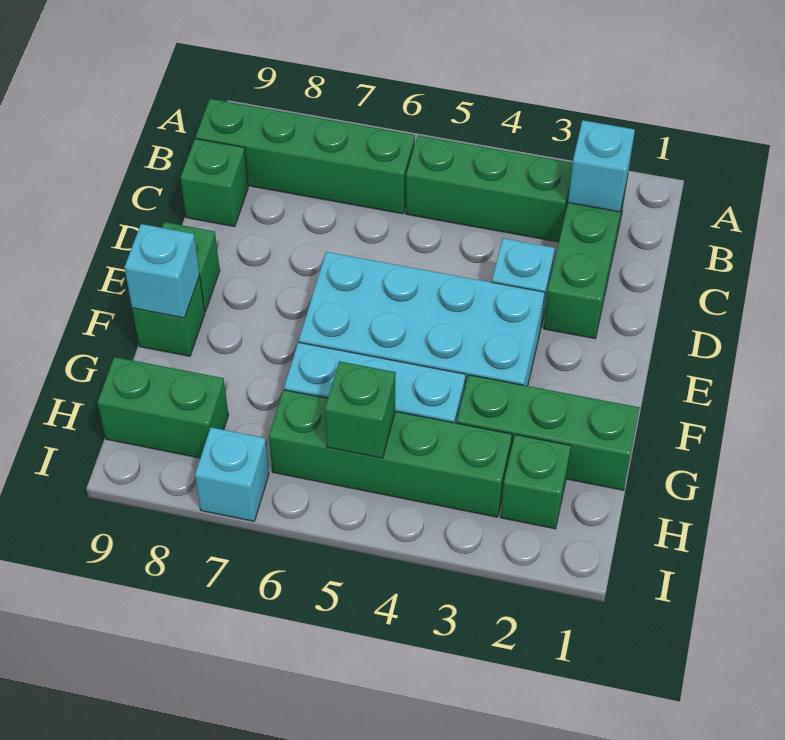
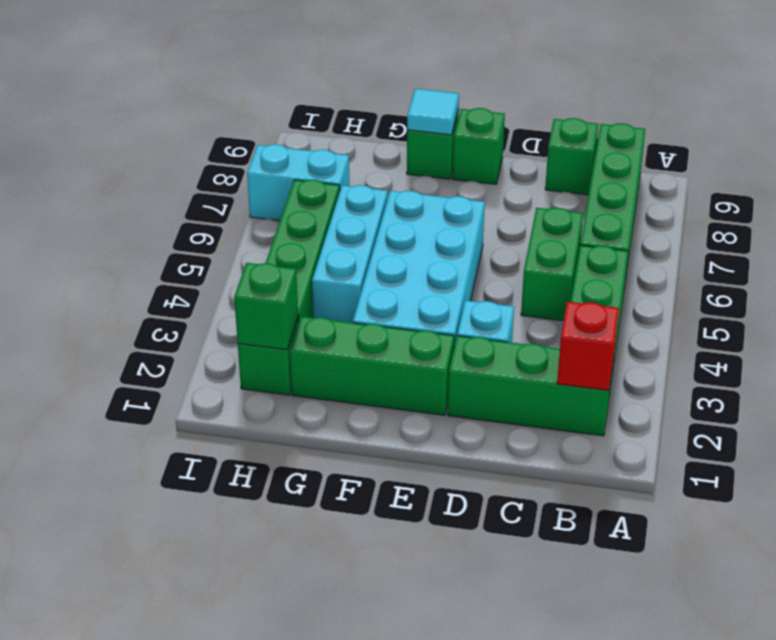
cyan brick B2 level 2 -> red brick B2 level 2
cyan brick F9 level 2 -> cyan tile F9 level 2
green brick G1:G3 level 1 -> green brick E2:G2 level 1
green brick H5 level 2 -> green brick H2 level 2
green brick H8:H9 level 1 -> green brick C5:C6 level 1
cyan brick I7 level 1 -> cyan brick H7:I7 level 1

